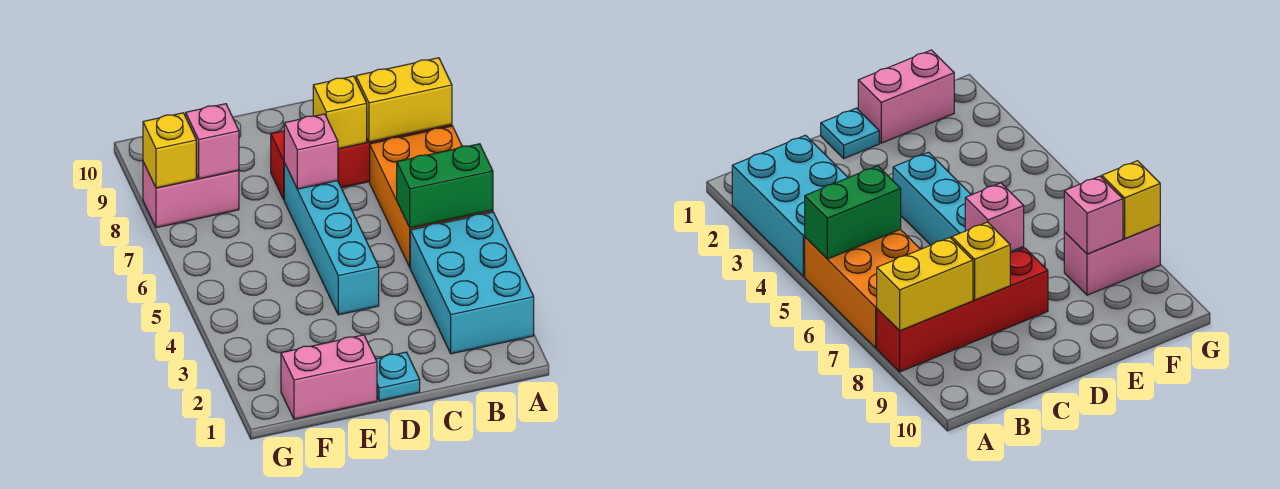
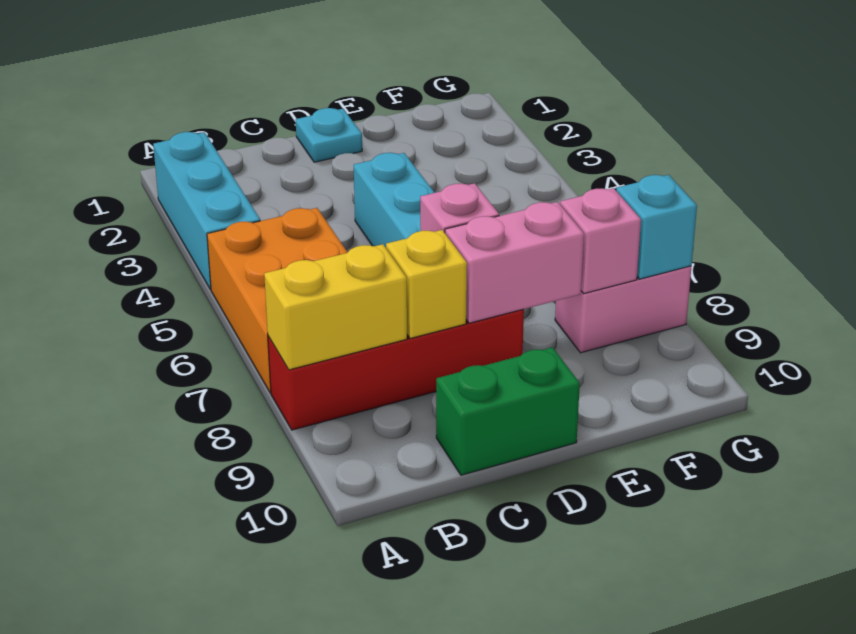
cyan brick A2:B4 level 1 -> cyan brick A2:A4 level 1
green brick A5:B5 level 2 -> green brick C10:D10 level 1
pink brick E1:F1 level 1 -> pink brick D8:E8 level 2
yellow brick G8 level 2 -> cyan brick G8 level 2

